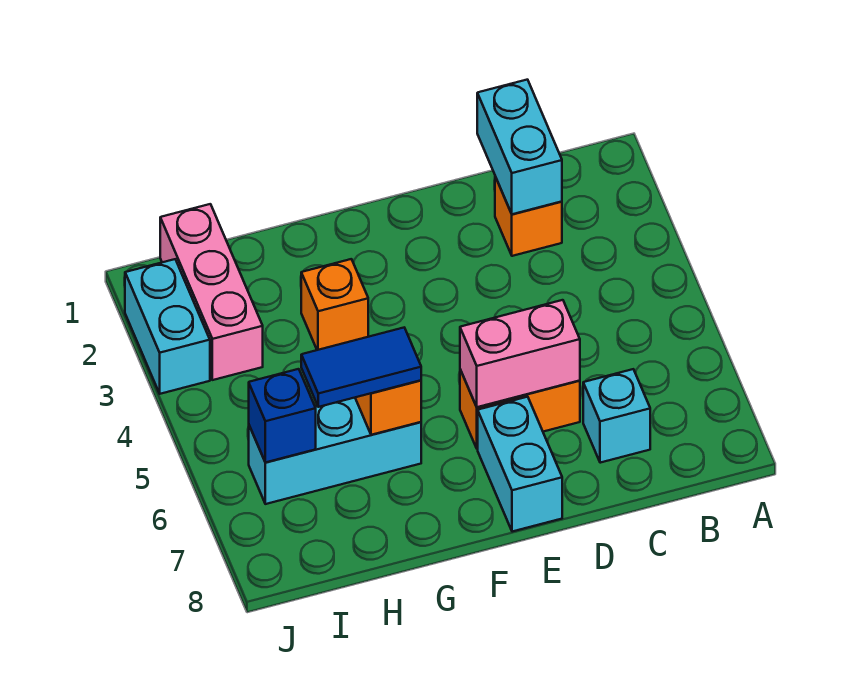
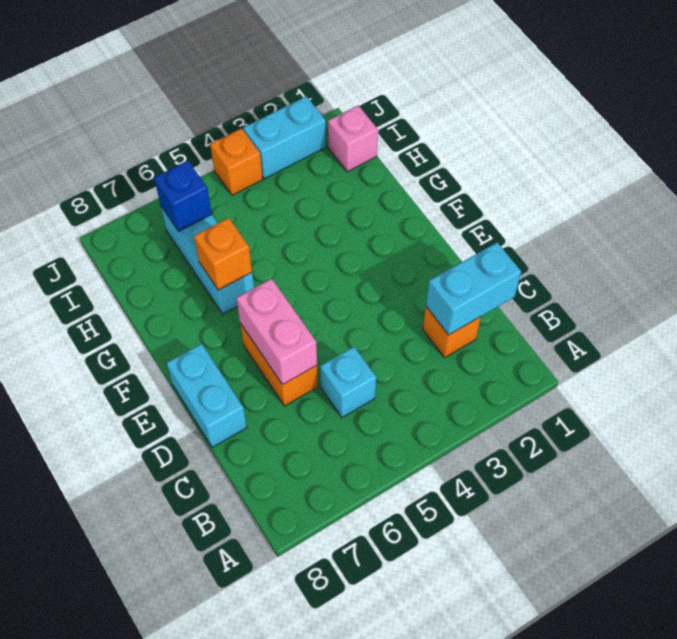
cyan brick C7 level 1 -> cyan brick C5 level 1
cyan brick E7:E8 level 1 -> cyan brick D8:E8 level 1
orange brick G3 level 1 -> orange brick J4 level 1
blue tile G6:H6 level 3 -> none
pink brick I1:I3 level 1 -> pink brick I1 level 1

